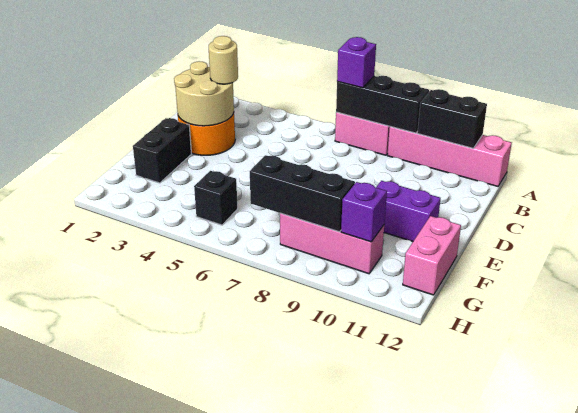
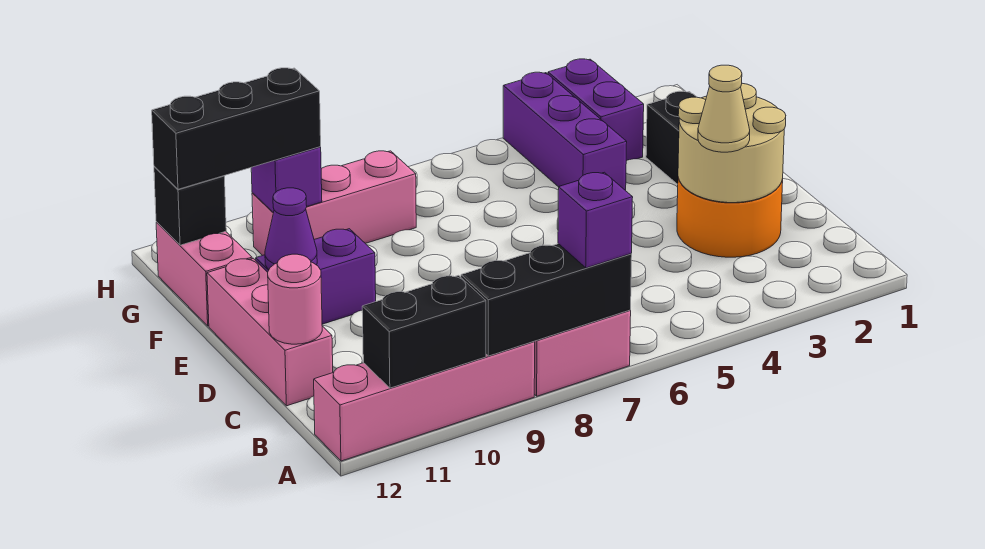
tan round brick C3 level 3 -> tan cone C3 level 3
none -> pink brick C12:E12 level 1
none -> pink round brick C12 level 2
none -> purple cone E11 level 2
none -> purple brick F4:H4 level 1
none -> purple brick G3:H3 level 1
black brick G5 level 1 -> black brick G12 level 2
black brick G7:G9 level 2 -> black brick G10:G12 level 3

